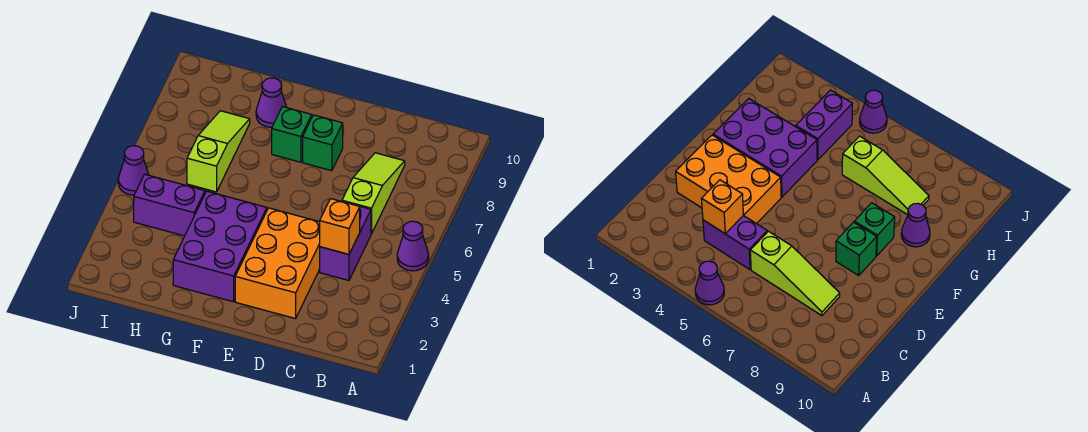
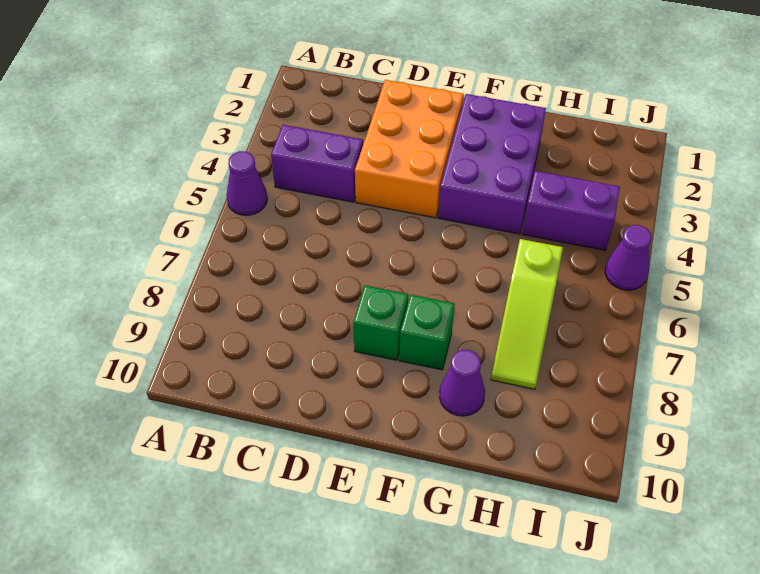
purple brick C4:C5 level 1 -> purple brick B4:C4 level 1
orange brick C4 level 2 -> none
lime slope C6:C8 level 1 top 6 -> none

